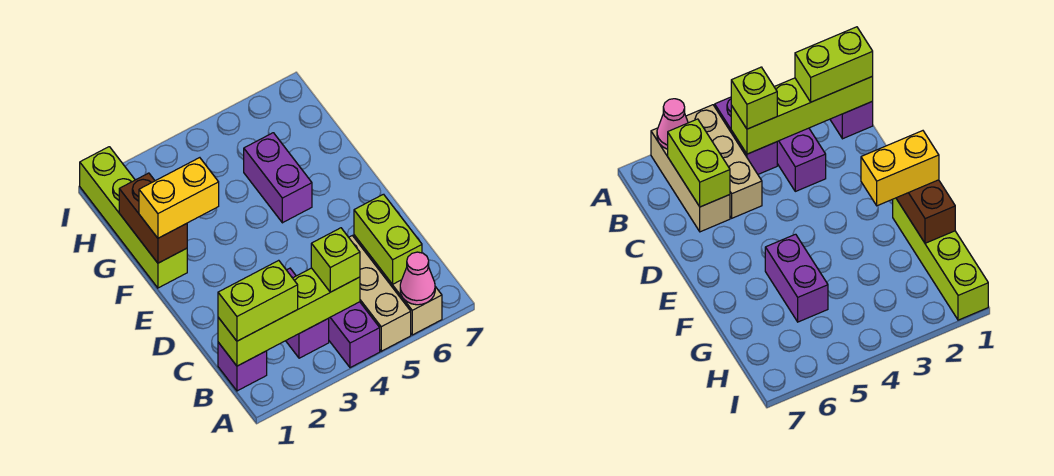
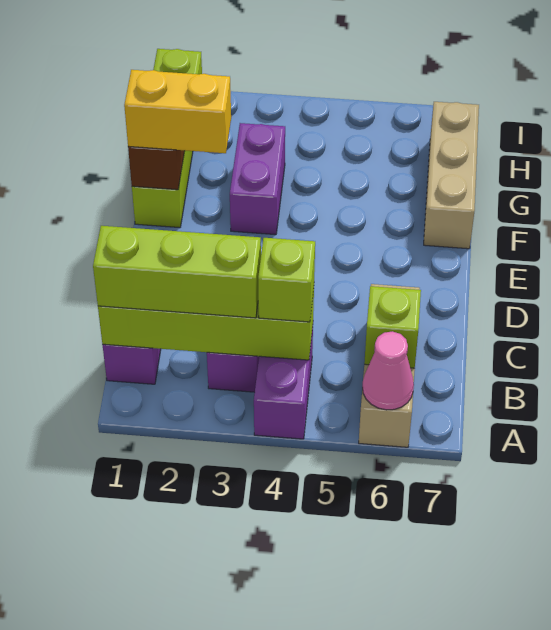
tan brick A5:C5 level 1 -> tan brick F7:H7 level 1
lime brick B1:B2 level 3 -> lime brick B1:B3 level 3
lime brick B6:C6 level 2 -> lime brick B6 level 2
purple brick F5:G5 level 1 -> purple brick F3:G3 level 1

